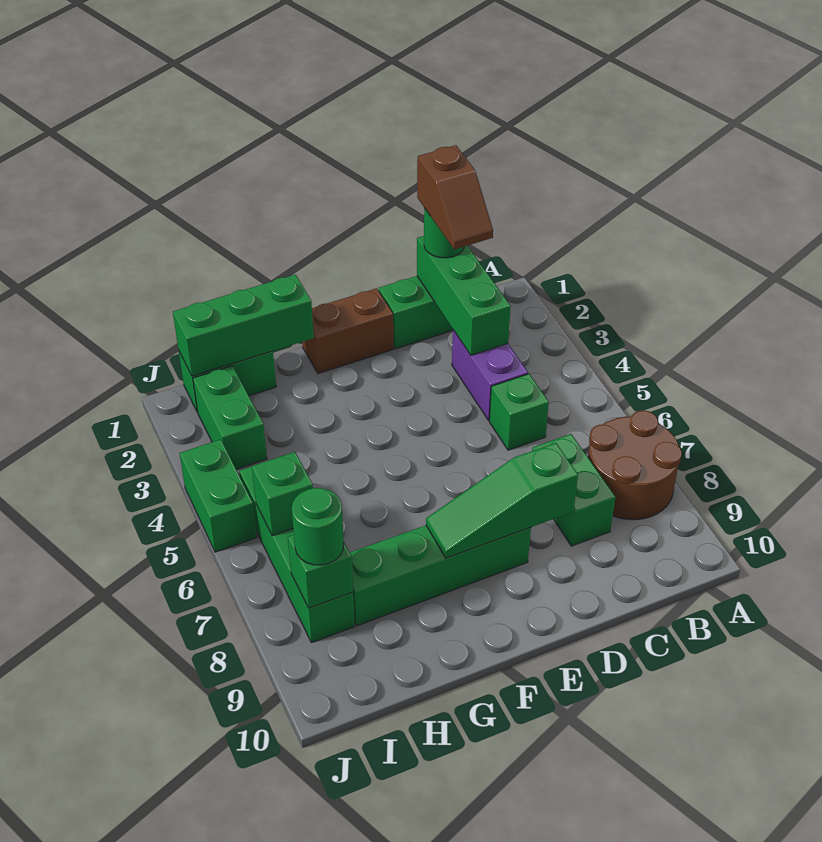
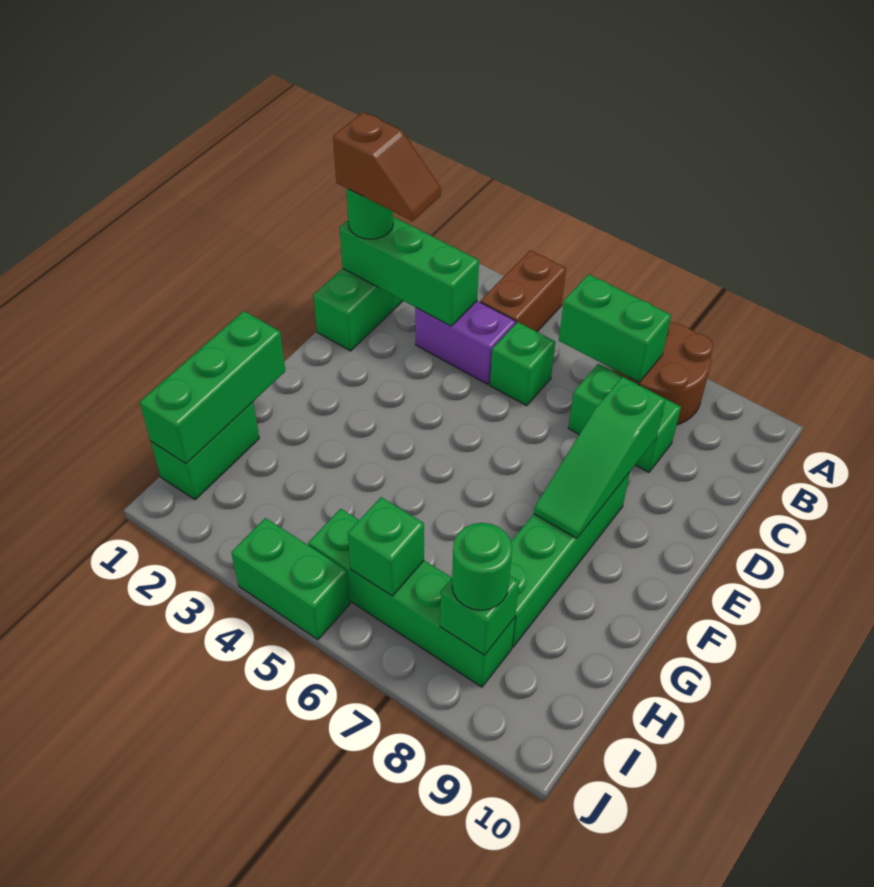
brown brick E1:F1 level 1 -> brown brick A4:B4 level 1
green brick I2:I3 level 1 -> green brick B6:B7 level 2

